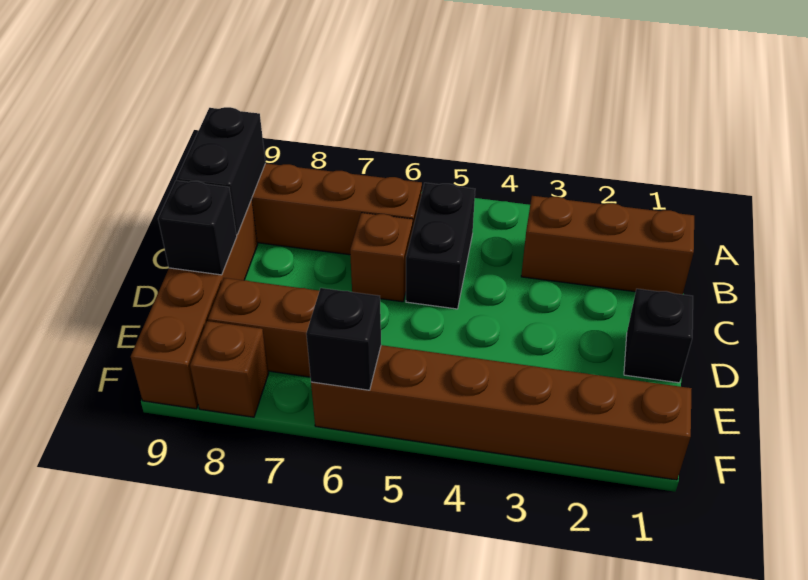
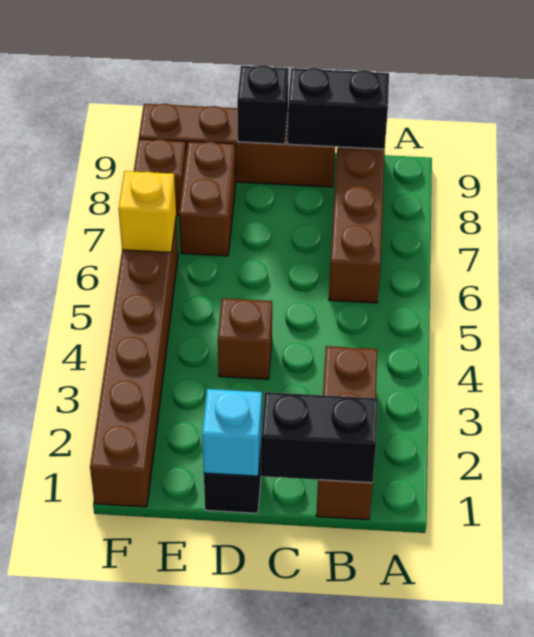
black brick B5:C5 level 1 -> black brick B1:C1 level 2
brown brick C6 level 1 -> brown brick D4 level 1
none -> cyan brick D1 level 2
black brick F6 level 2 -> yellow brick F6 level 2

